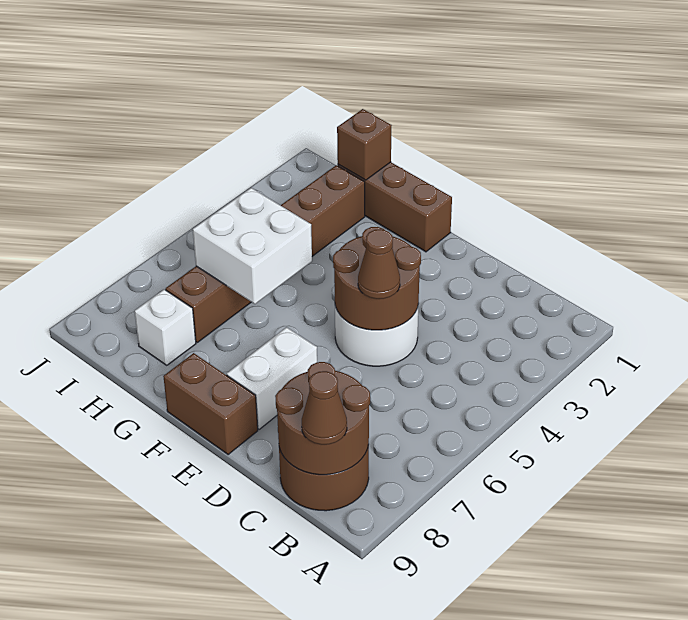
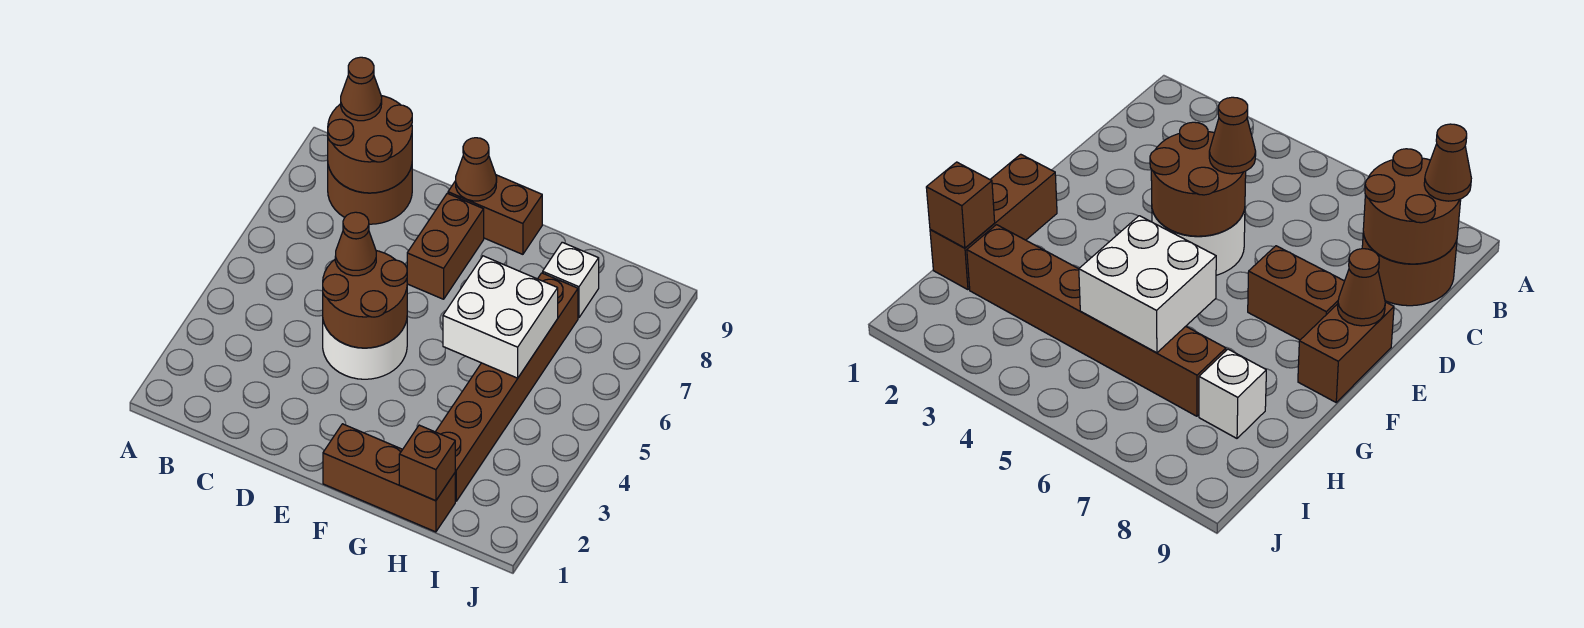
white brick E7:E8 level 1 -> brown brick E7:E8 level 1
none -> brown cone E9 level 2

